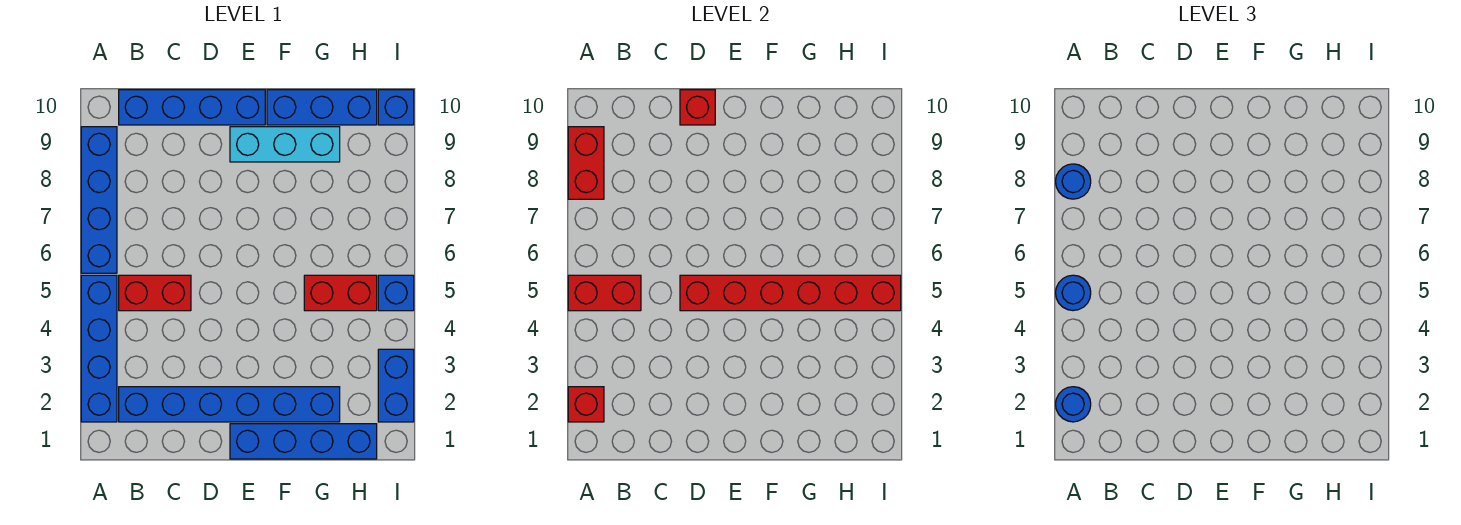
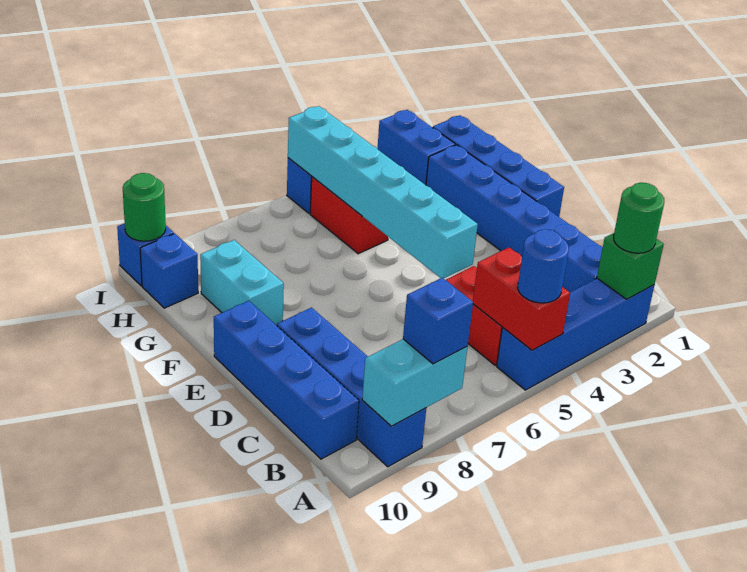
red brick A2 level 2 -> green brick A2 level 2
blue round brick A2 level 3 -> green round brick A2 level 3
blue brick A6:A9 level 1 -> blue brick A9:D9 level 1
red brick A8:A9 level 2 -> cyan brick A8:A9 level 2
blue round brick A8 level 3 -> blue brick A8 level 3
red brick D5:I5 level 2 -> cyan brick D5:I5 level 2
red brick D10 level 2 -> none
cyan brick E9:G9 level 1 -> cyan brick F9:G9 level 1
blue brick F10:H10 level 1 -> blue brick H10 level 1
blue brick I2:I3 level 1 -> blue brick H2:I2 level 1
none -> green round brick I10 level 2

